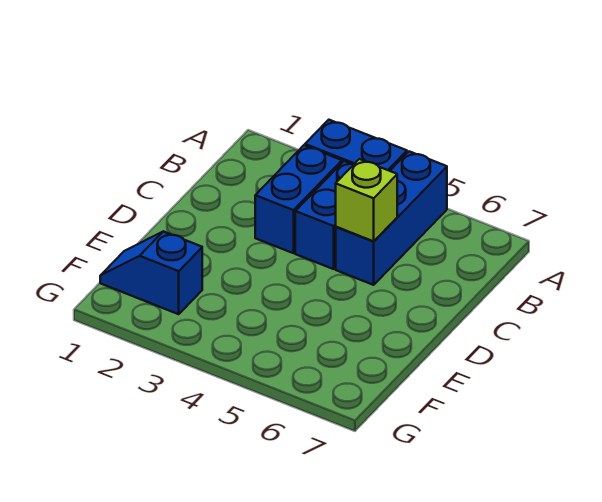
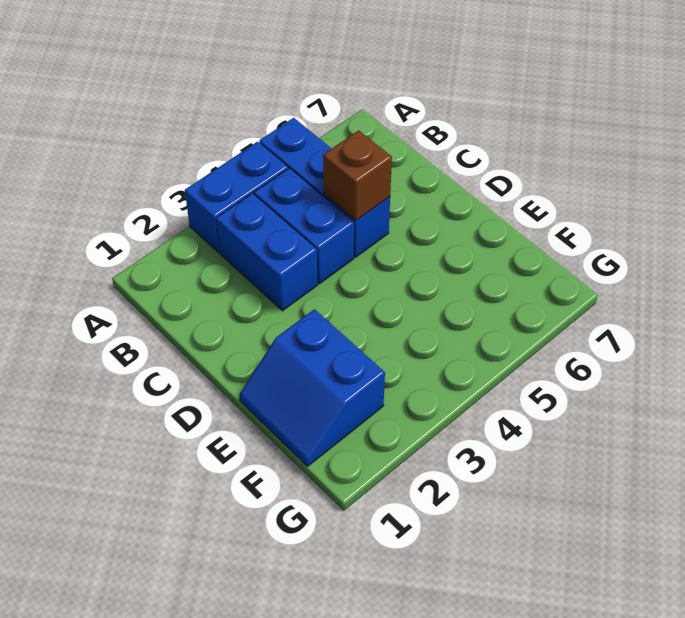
lime brick C5 level 2 -> brown brick C5 level 2
blue slope F1:F2 level 1 top 2 -> blue slope E1:F2 level 1 top 2

